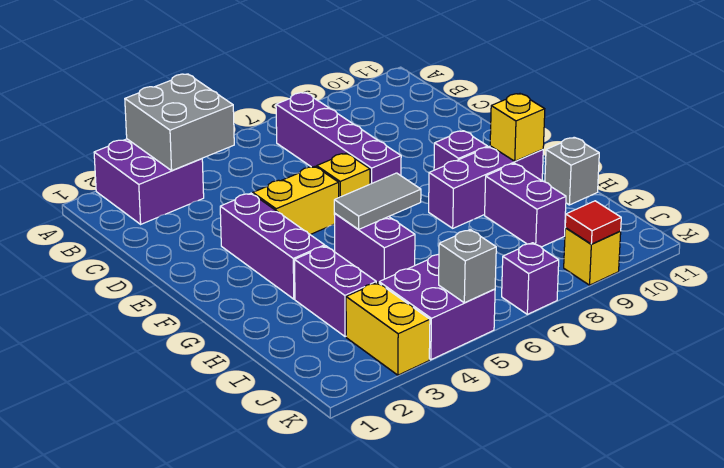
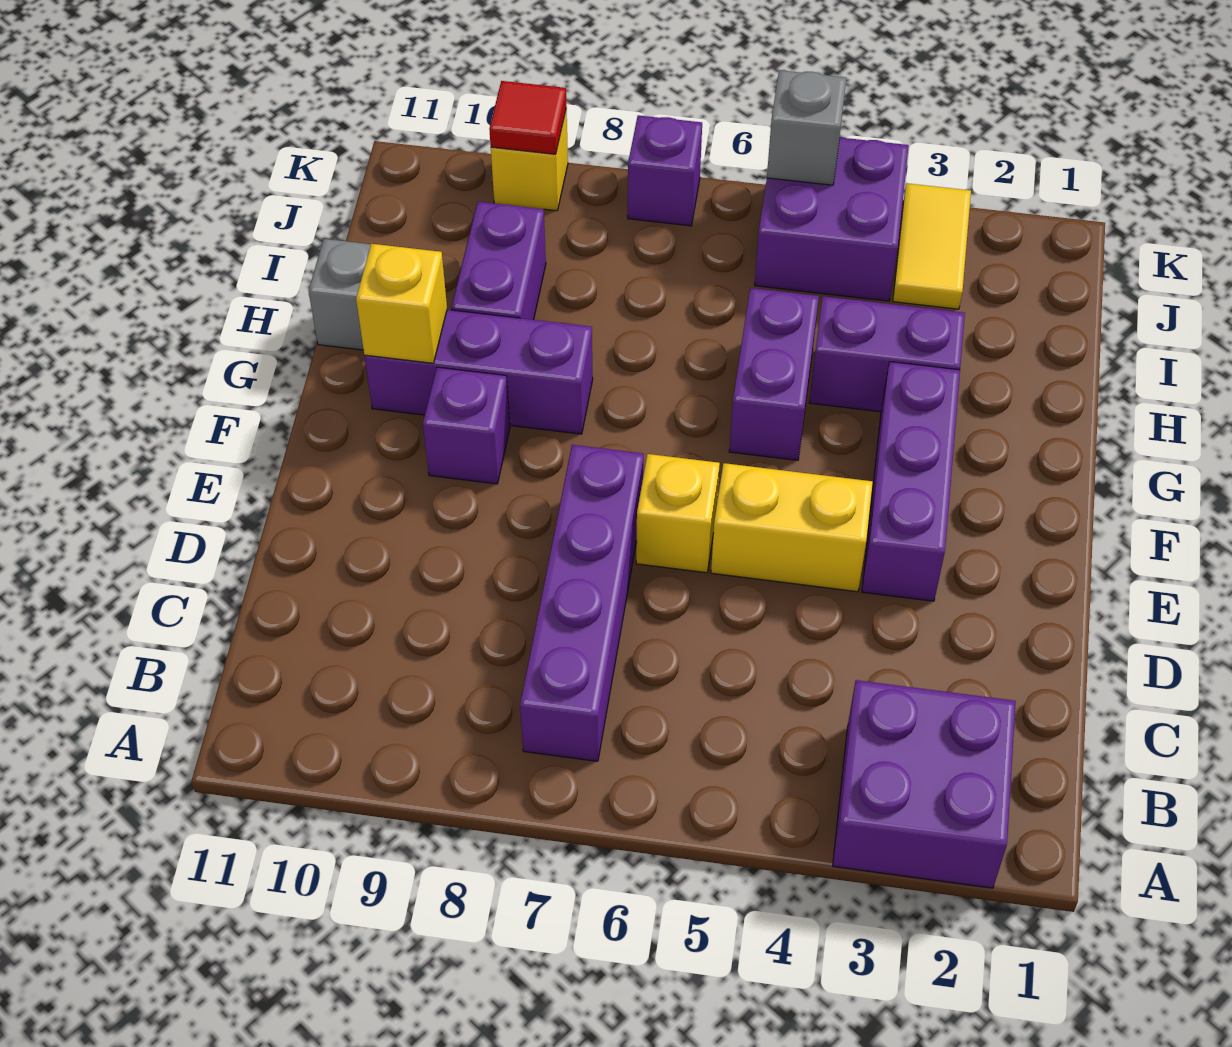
grey brick A3:B4 level 2 -> none
grey tile G5:G6 level 2 -> none
purple brick H3:I3 level 1 -> purple brick H3:H4 level 1
yellow brick J3:K3 level 1 -> yellow tile J3:K3 level 1

